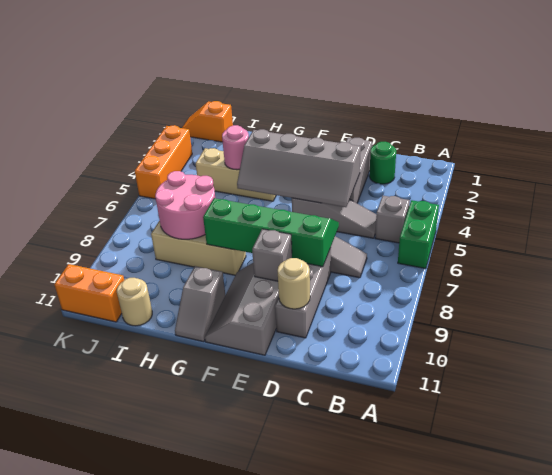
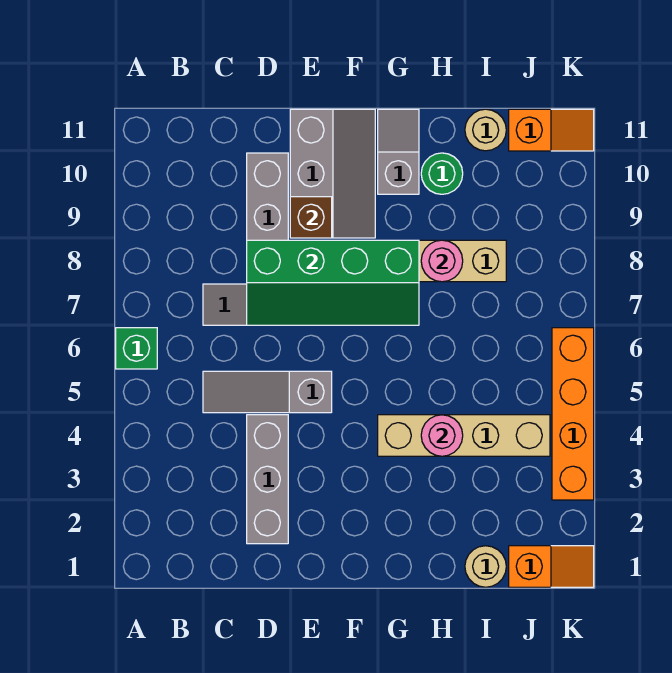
green brick A5:A6 level 1 -> green brick A6 level 1
grey brick B5 level 1 -> none
green round brick C2 level 1 -> green round brick H10 level 1
grey slope D4:G5 level 2 top 4 -> none
tan round brick D10 level 2 -> tan round brick I1 level 1
grey brick E9 level 2 -> brown brick E9 level 2
tan brick G4:I4 level 1 -> tan brick G4:J4 level 1
pink round brick H7:I8 level 2 -> pink round brick H8 level 2
orange brick J11:K11 level 1 -> orange slope J11:K11 level 1 top J
orange brick K3:K5 level 1 -> orange brick K3:K6 level 1

